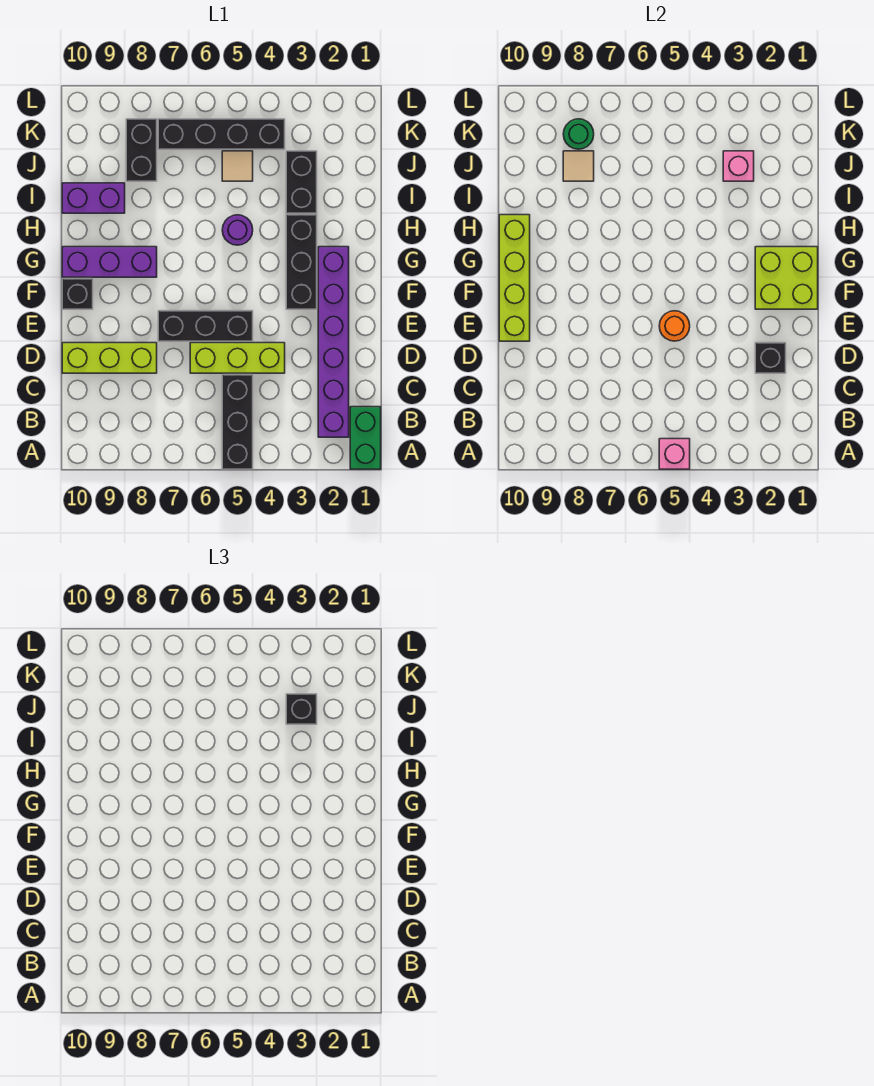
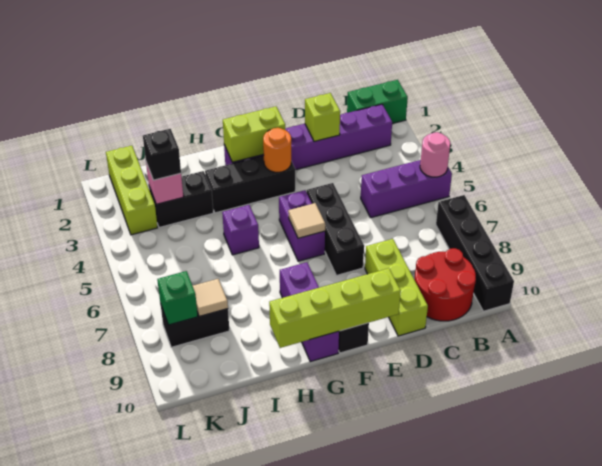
black brick A5:C5 level 1 -> purple brick A5:C5 level 1
pink brick A5 level 2 -> pink round brick A5 level 2
none -> red round brick B9:C10 level 1
black brick D2 level 2 -> lime brick D2 level 2
lime brick D4:D6 level 1 -> lime brick K1:K3 level 1
orange round brick E5 level 2 -> orange round brick F3 level 2
lime brick F1:G2 level 2 -> lime brick F2:G2 level 2
purple round brick H5 level 1 -> purple brick H5 level 1
purple brick I9:I10 level 1 -> purple brick F5:F6 level 1
tan tile J5 level 1 -> tan tile F6 level 2
black brick K4:K7 level 1 -> black brick A7:A10 level 1
green round brick K8 level 2 -> green brick K8 level 2

